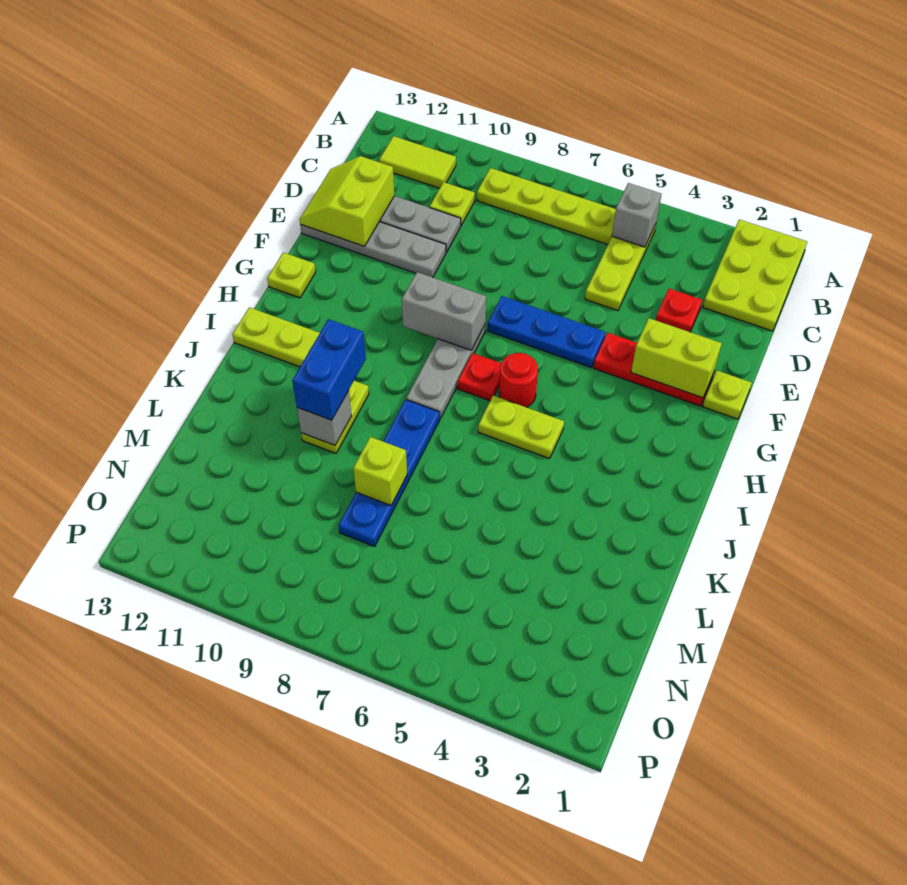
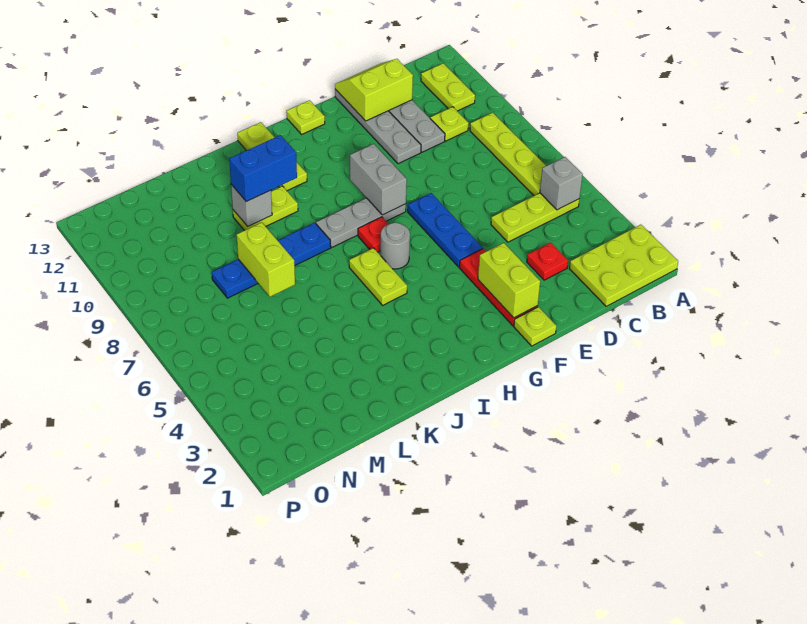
lime tile B11:B12 level 1 -> lime plate B11:B12 level 1
red round brick H6 level 1 -> grey round brick H6 level 1
lime brick L8 level 2 -> lime brick L7:L8 level 2

